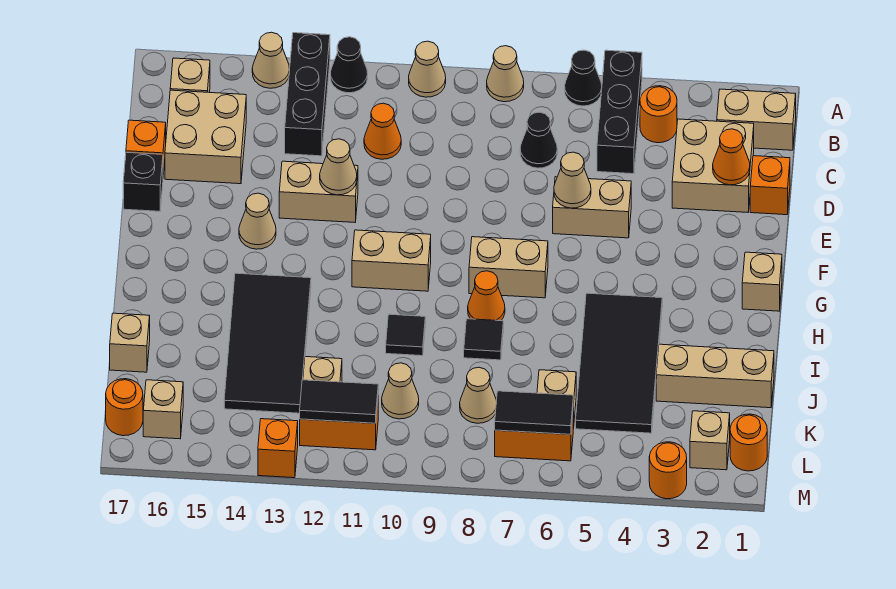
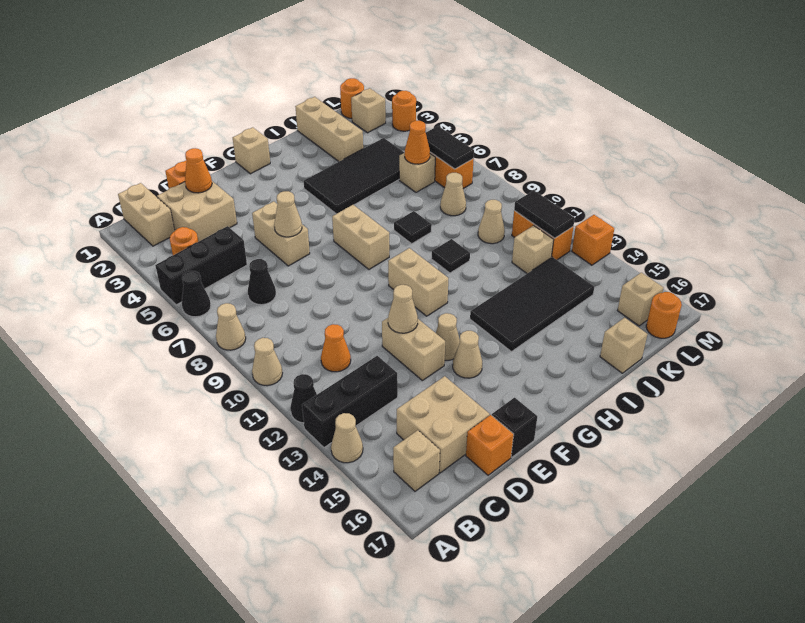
none -> tan cone F13 level 1
orange cone H8 level 1 -> orange cone K6 level 2

